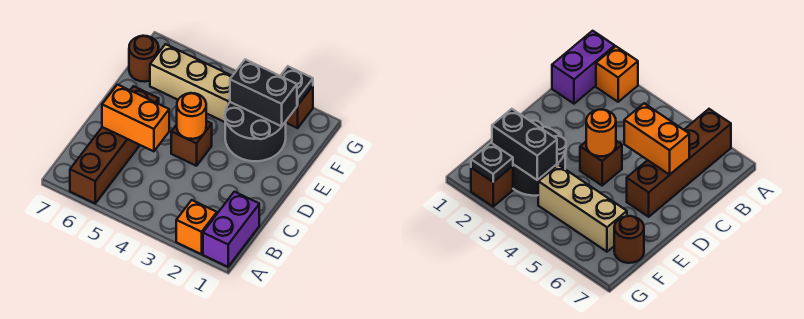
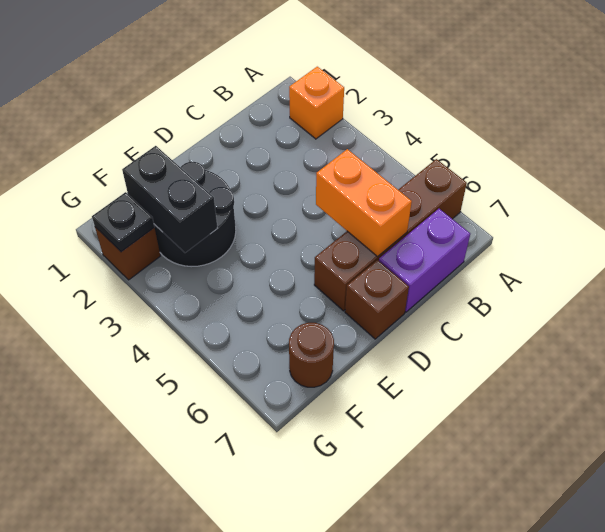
purple brick A1:B1 level 1 -> purple brick B7:C7 level 1
brown brick D4 level 1 -> brown brick D7 level 1
orange round brick D4 level 2 -> none
tan brick F4:F6 level 1 -> none

